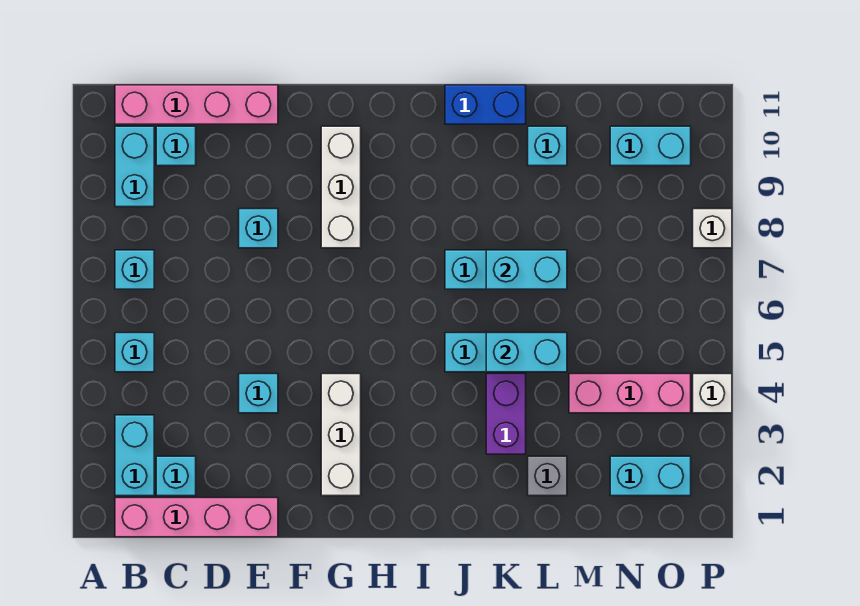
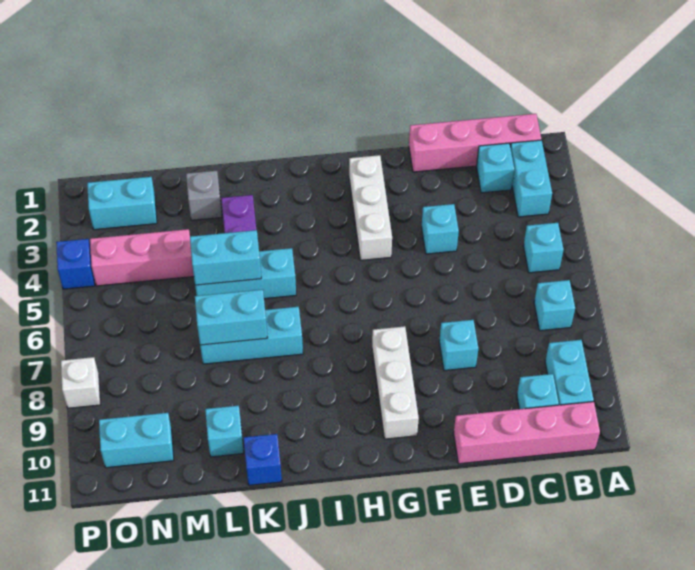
blue brick J11:K11 level 1 -> blue brick K11 level 1
white brick P4 level 1 -> blue brick P4 level 1

